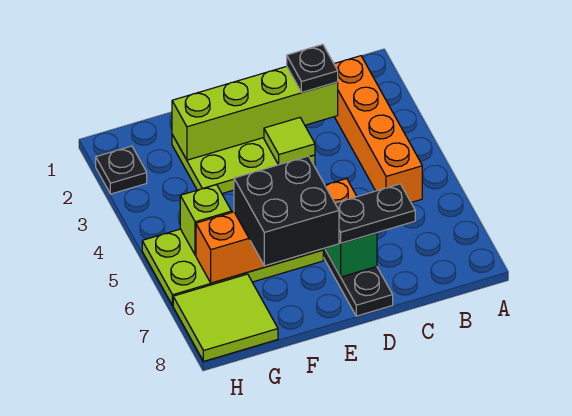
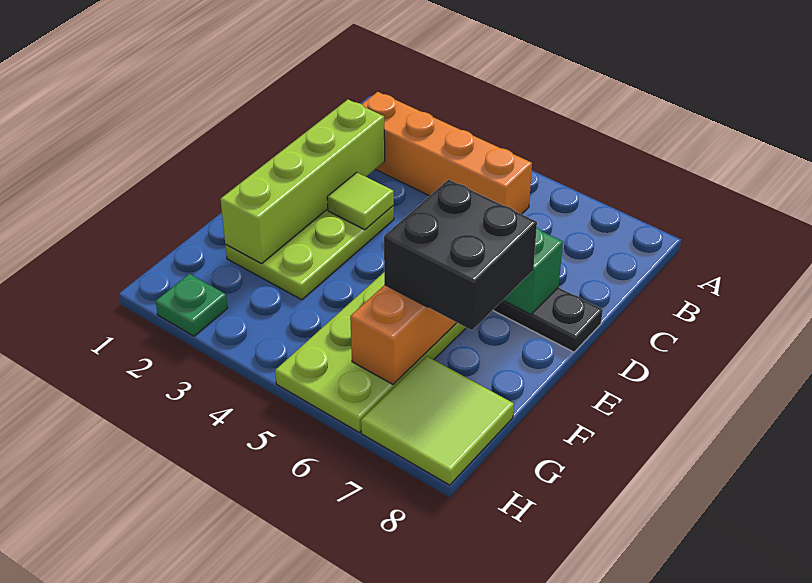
black plate C2 level 3 -> none
black plate C7:D7 level 3 -> none
lime brick G5 level 2 -> none
black plate H2 level 1 -> green plate H2 level 1

